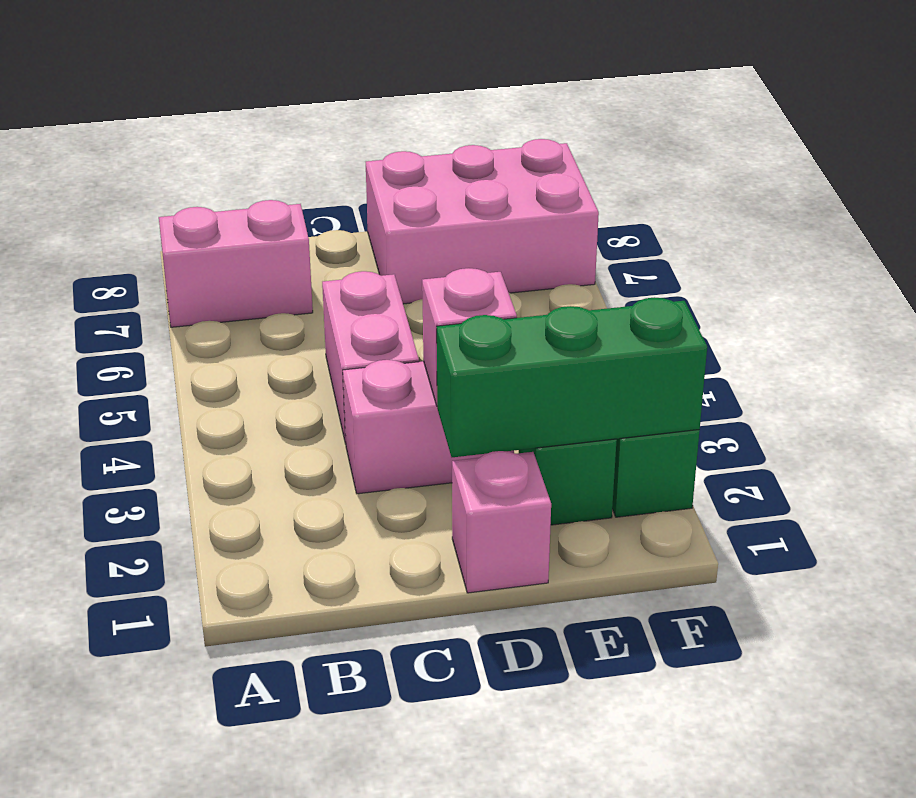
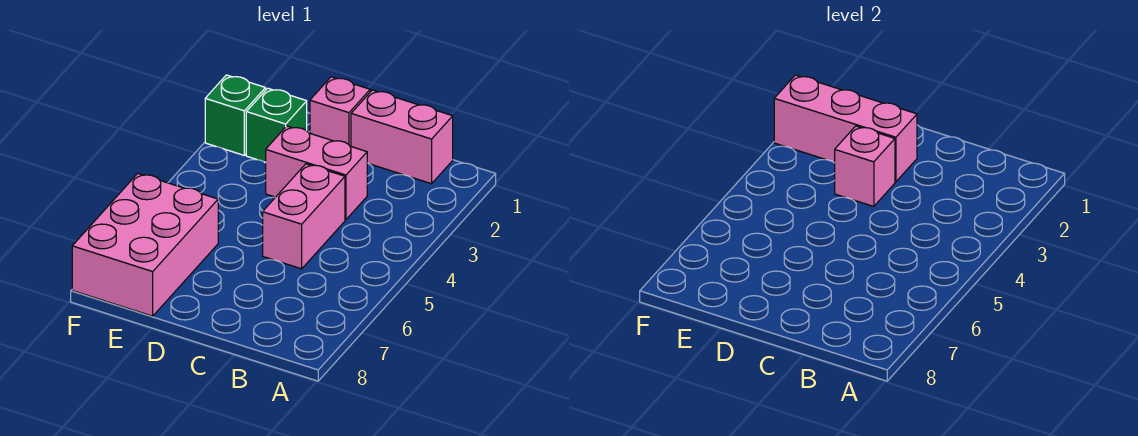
pink brick A7:B7 level 1 -> pink brick B1:C1 level 1
green brick D2:F2 level 2 -> pink brick D2:F2 level 2
pink brick D7:F8 level 1 -> pink brick E6:F8 level 1

